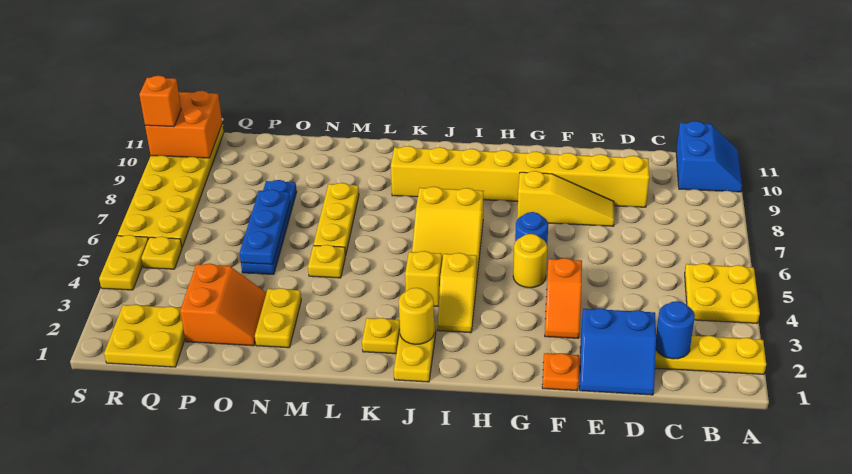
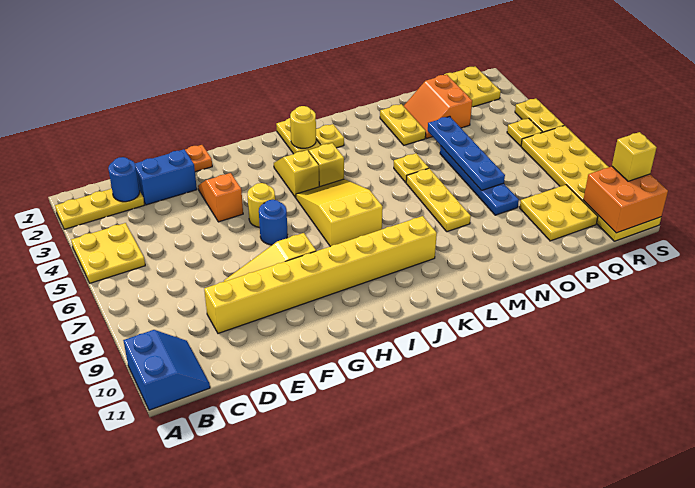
blue slope A10:B11 level 1 top B -> blue slope A10:B11 level 1 top A
blue plate O5:O7 level 2 -> blue plate O4:O7 level 2
none -> yellow plate P9:Q10 level 1
orange brick S10 level 3 -> yellow brick S10 level 3

